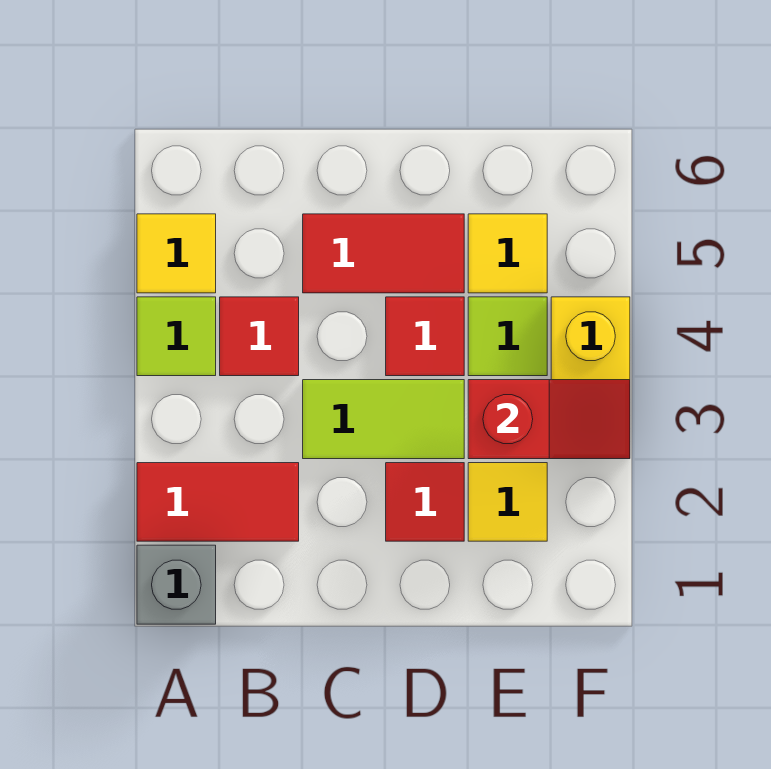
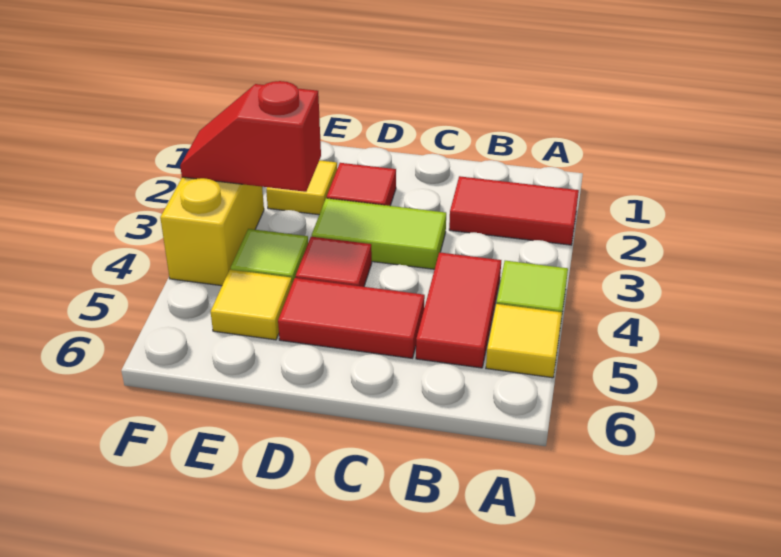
grey brick A1 level 1 -> none
red tile B4 level 1 -> red tile B4:B5 level 1

